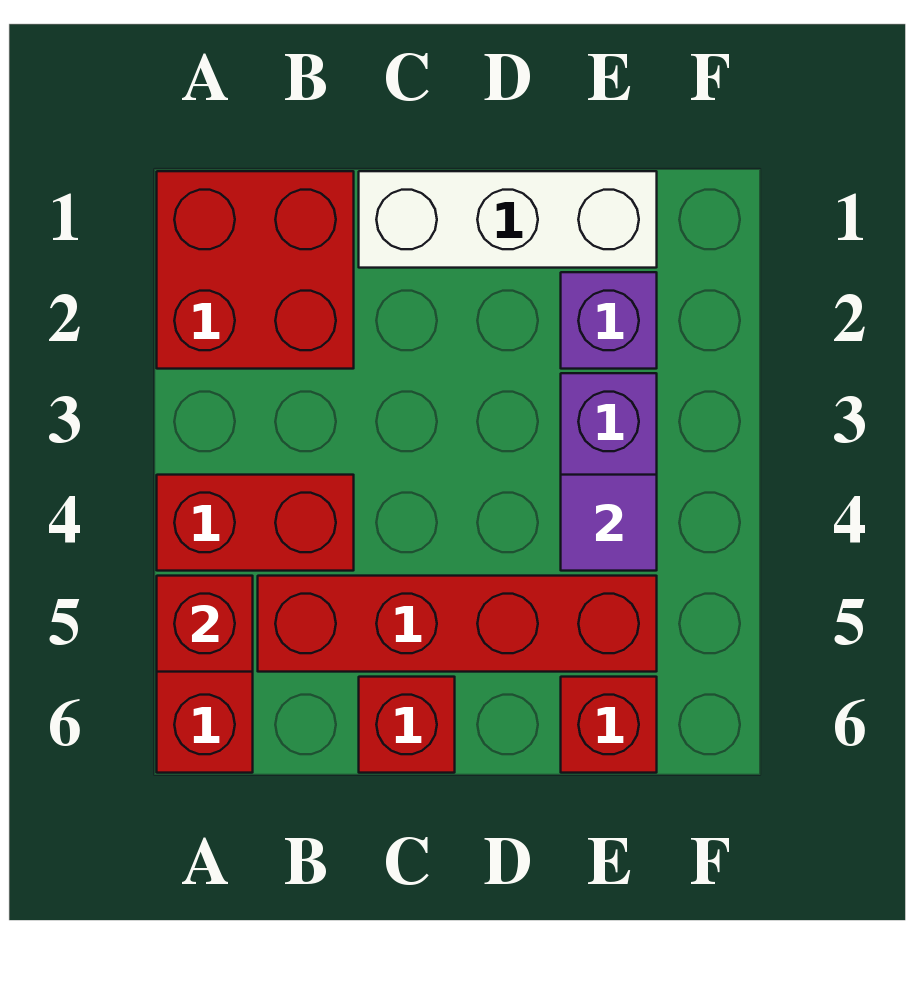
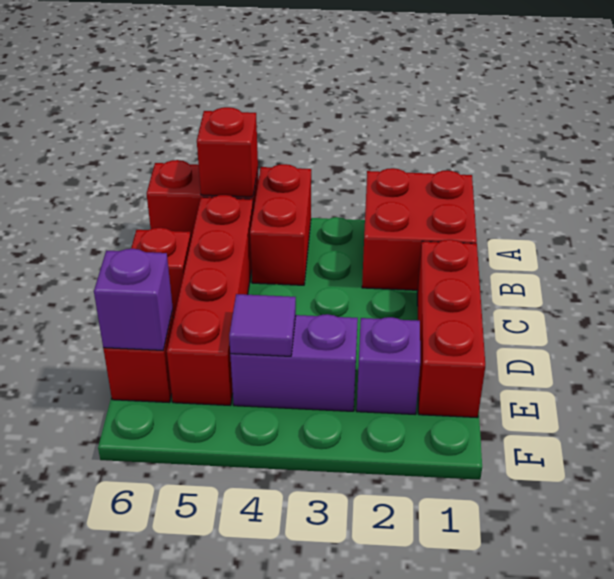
white brick C1:E1 level 1 -> red brick C1:E1 level 1
none -> purple brick E6 level 2

